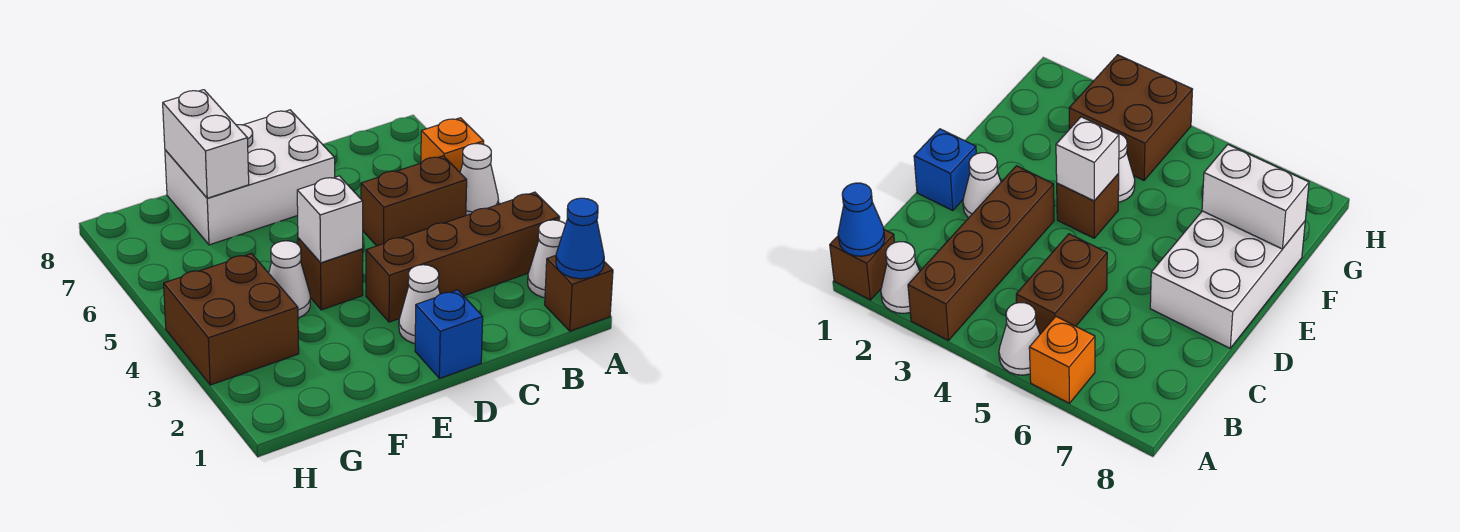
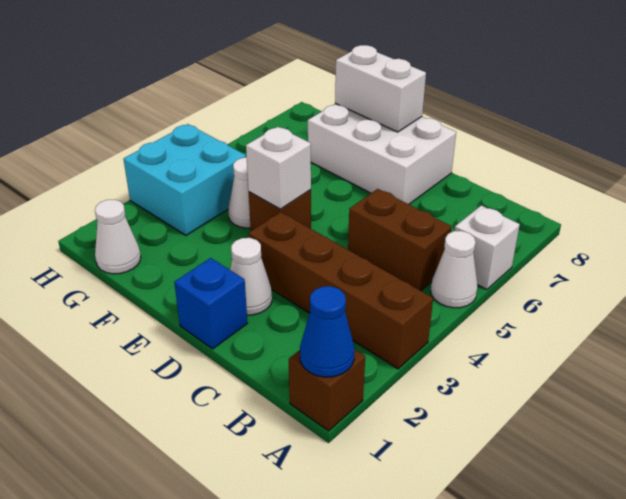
white cone A2 level 1 -> white cone G1 level 1
orange brick A6 level 1 -> white brick A6 level 1
white brick F7:F8 level 2 -> white brick E8:F8 level 2
brown brick G3:H4 level 1 -> cyan brick G3:H4 level 1

